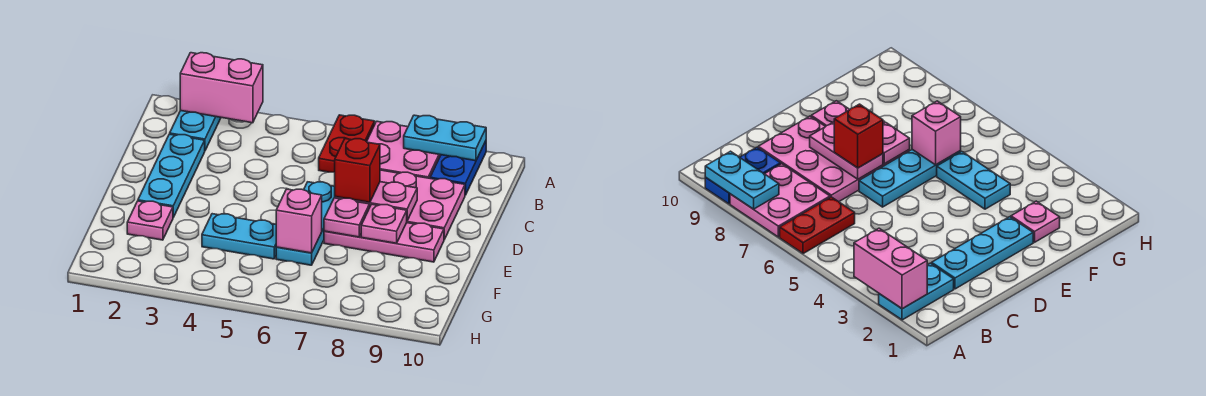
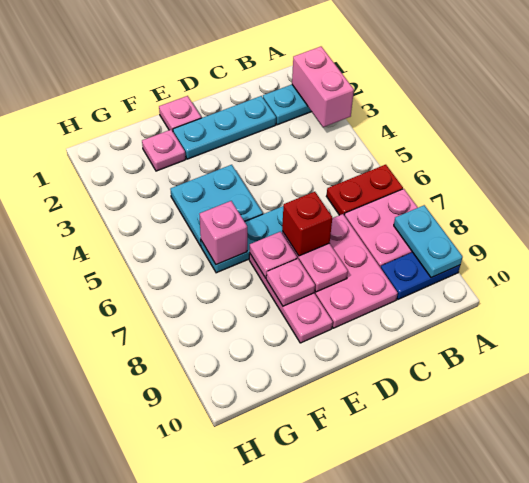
none -> pink plate E1 level 1
cyan plate F4:F5 level 1 -> cyan plate E4:F5 level 1

